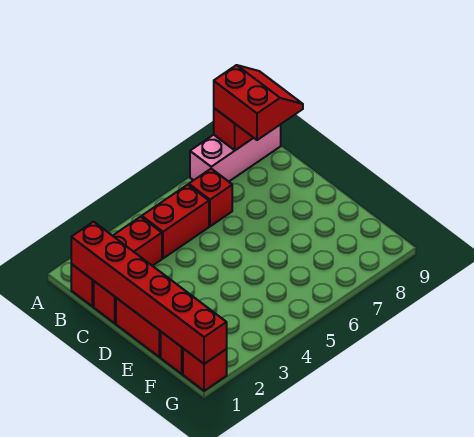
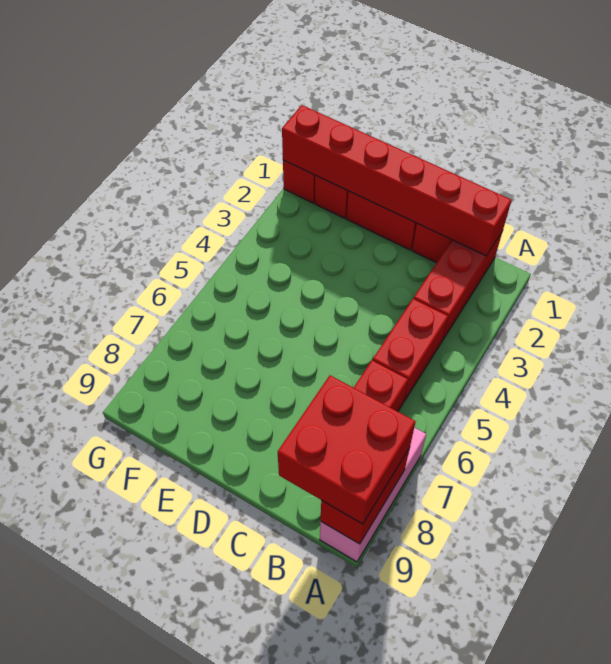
red slope A8:B9 level 3 top 8 -> red brick A8:B9 level 3

